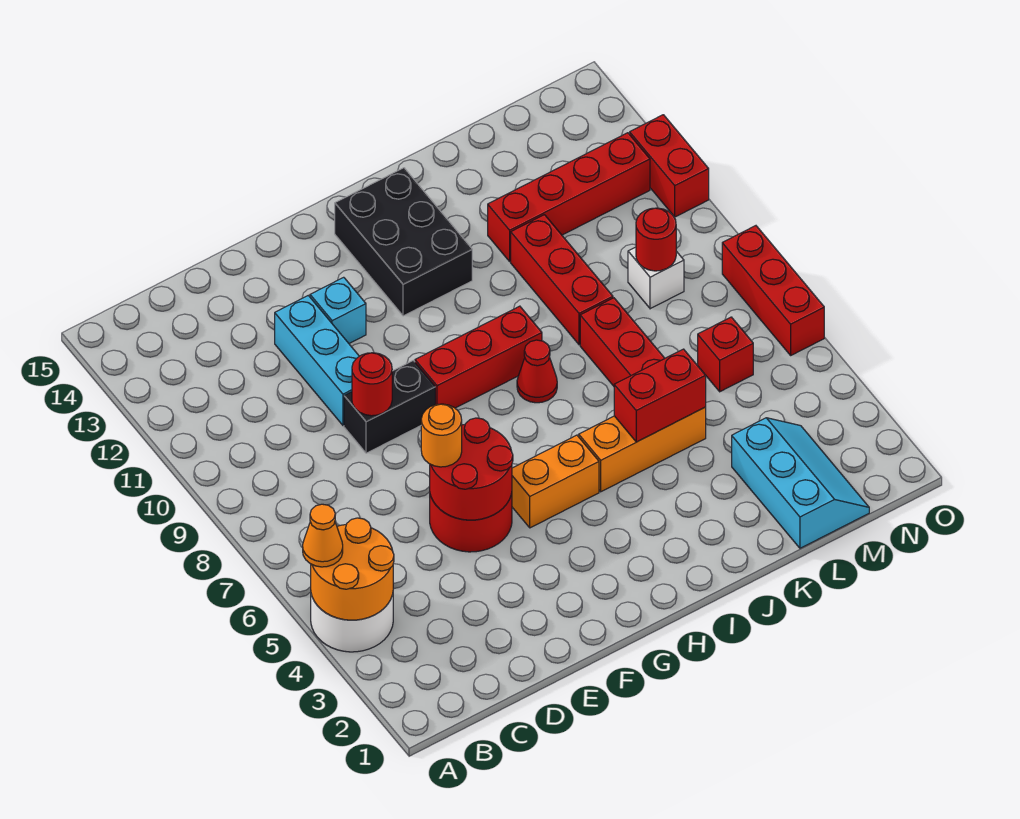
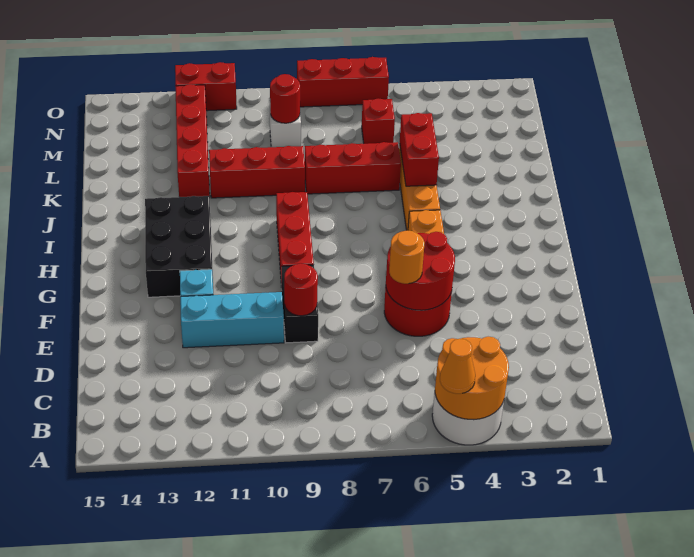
black brick H12:I14 level 1 -> black brick G12:I13 level 1
red cone I8 level 1 -> none
cyan slope L1:M3 level 1 top L -> none

